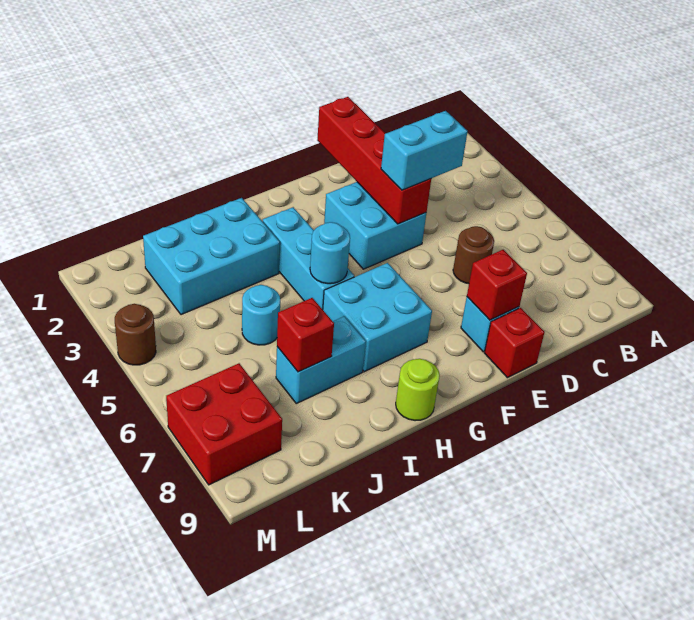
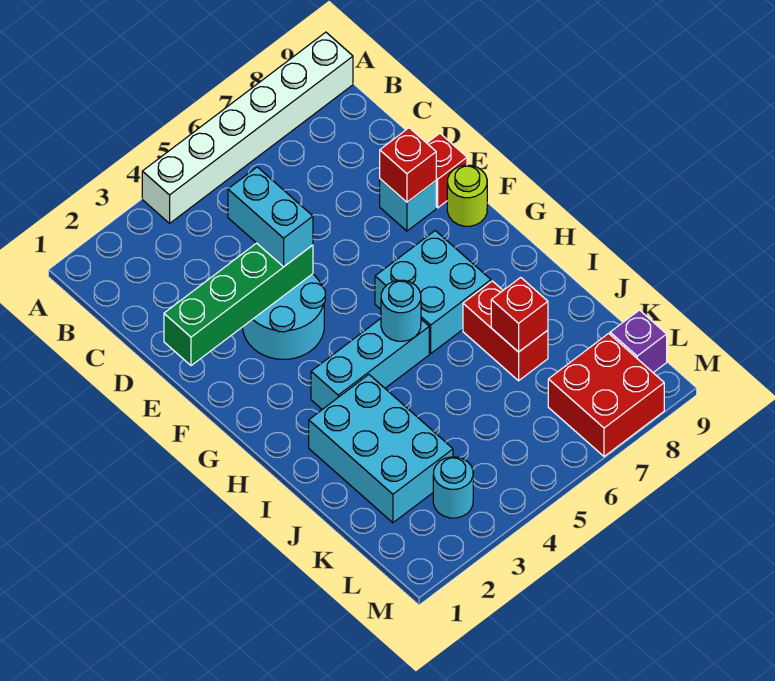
none -> white brick A4:A9 level 1
brown round brick D6 level 1 -> none
red brick E1:E4 level 2 -> green brick E1:E4 level 2
cyan brick E3:F4 level 1 -> cyan round brick E3:F4 level 1
lime round brick H9 level 1 -> lime round brick F9 level 1
cyan brick I7:J7 level 1 -> red brick I7:J7 level 1
cyan round brick J5 level 1 -> cyan round brick L3 level 1
none -> purple brick L9 level 1
brown round brick M4 level 1 -> none

